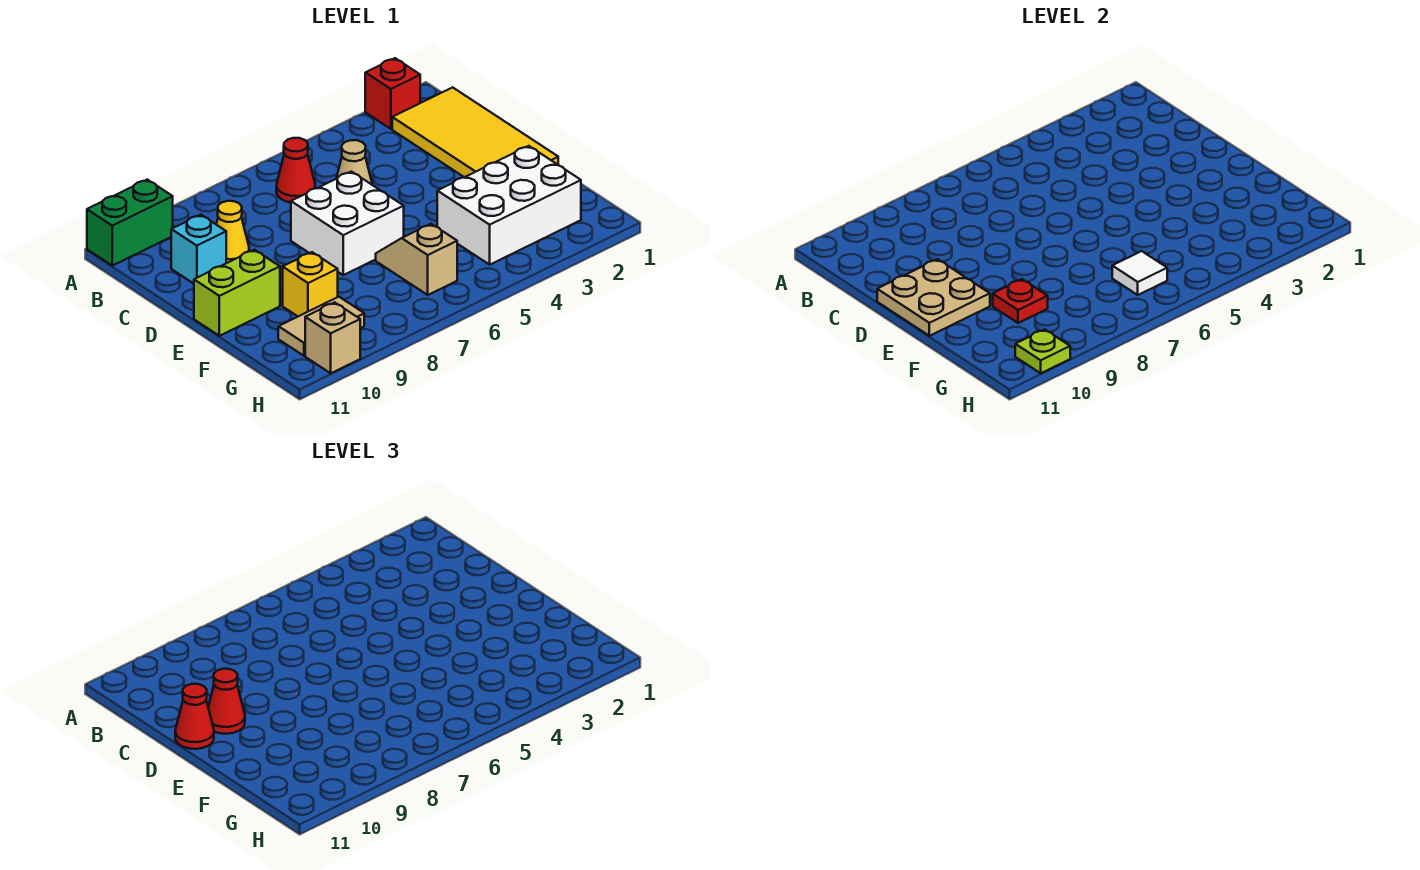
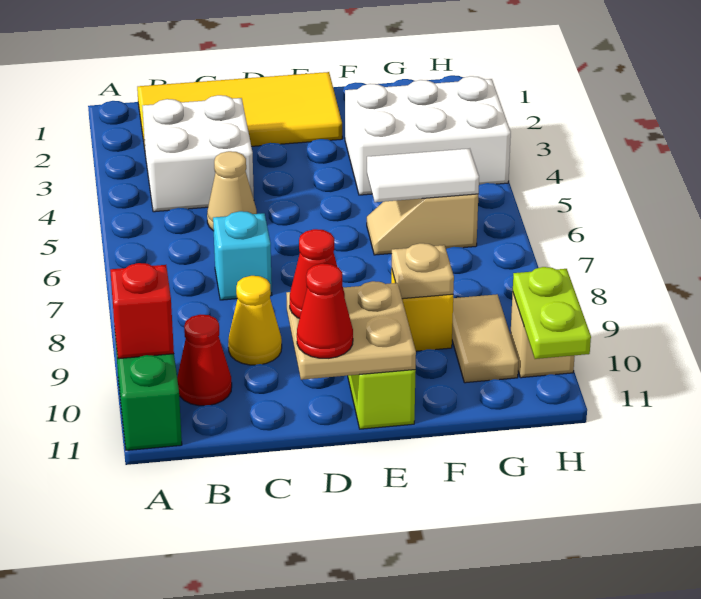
red brick A2 level 1 -> red brick A10 level 2
red cone B6 level 1 -> red cone B10 level 1
cyan brick C10 level 1 -> cyan brick C7 level 1
white brick D6:E7 level 1 -> white brick B3:C4 level 1
white brick F2:G4 level 1 -> white brick F3:H4 level 1
red plate F9 level 2 -> tan plate F9 level 2
white tile G6 level 2 -> white tile F6:G6 level 2
lime plate H10 level 2 -> lime plate H10:H11 level 2

